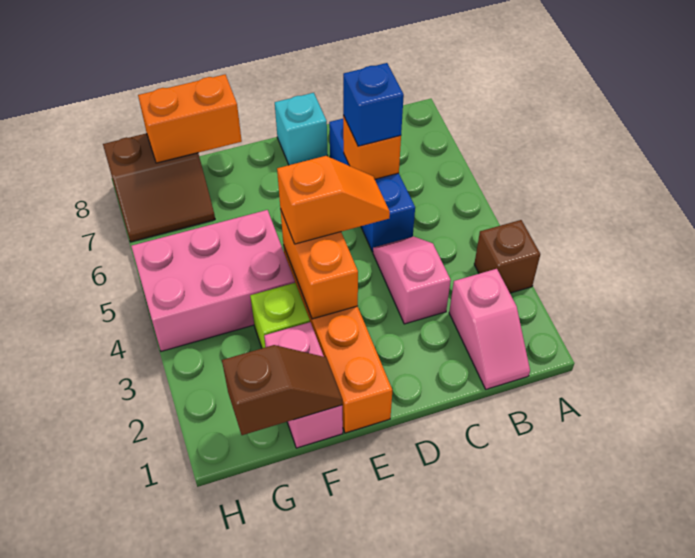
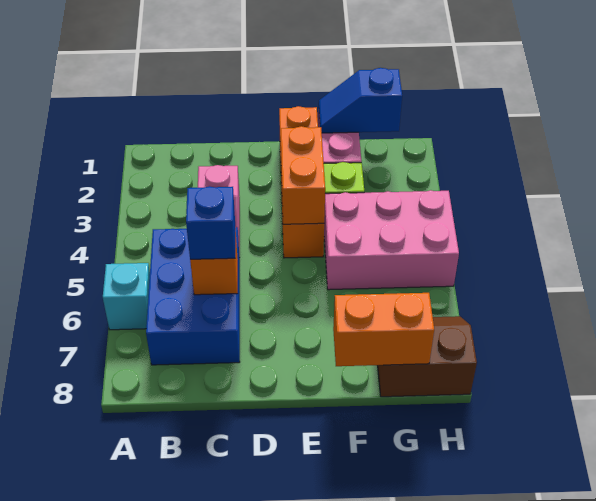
brown brick A3 level 1 -> none
pink slope B1:B2 level 1 top 2 -> none
blue brick C5:C7 level 1 -> blue brick B5:C7 level 1
orange slope D4:E4 level 3 top E -> none
cyan brick D8 level 1 -> cyan brick A6 level 1
brown slope F1:G1 level 2 top G -> blue slope F1:G1 level 2 top G

